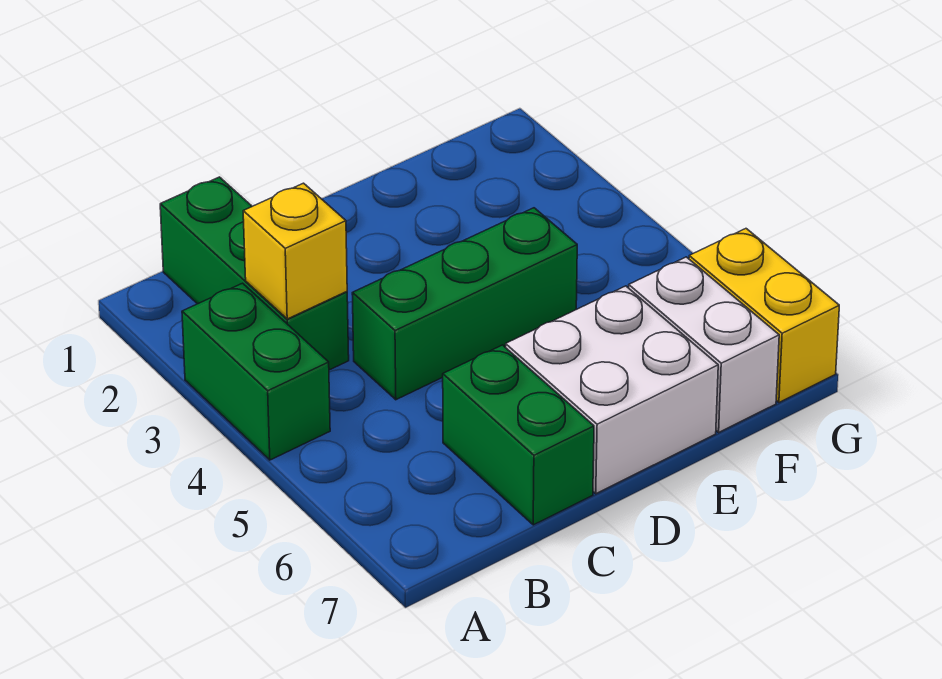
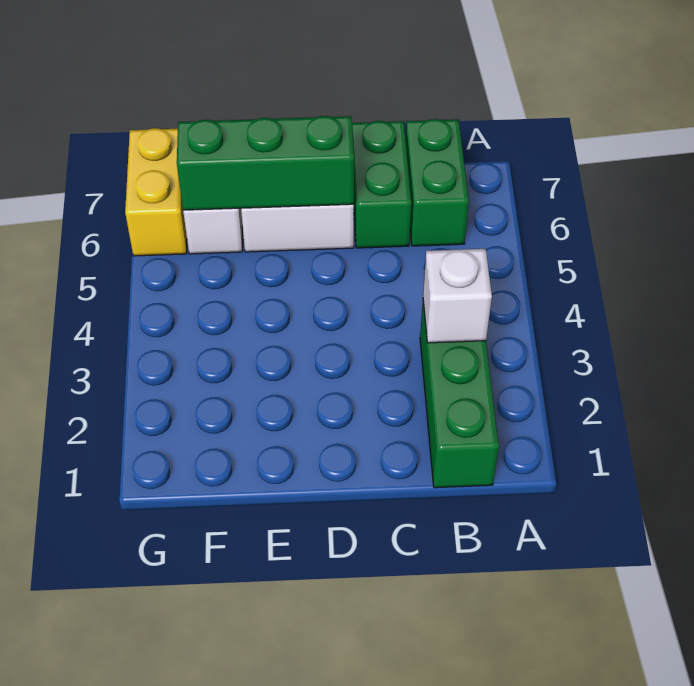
green brick A3:A4 level 1 -> green brick B6:B7 level 1
yellow brick B3 level 2 -> white brick B3 level 2
green brick C4:E4 level 1 -> green brick D6:F6 level 2

